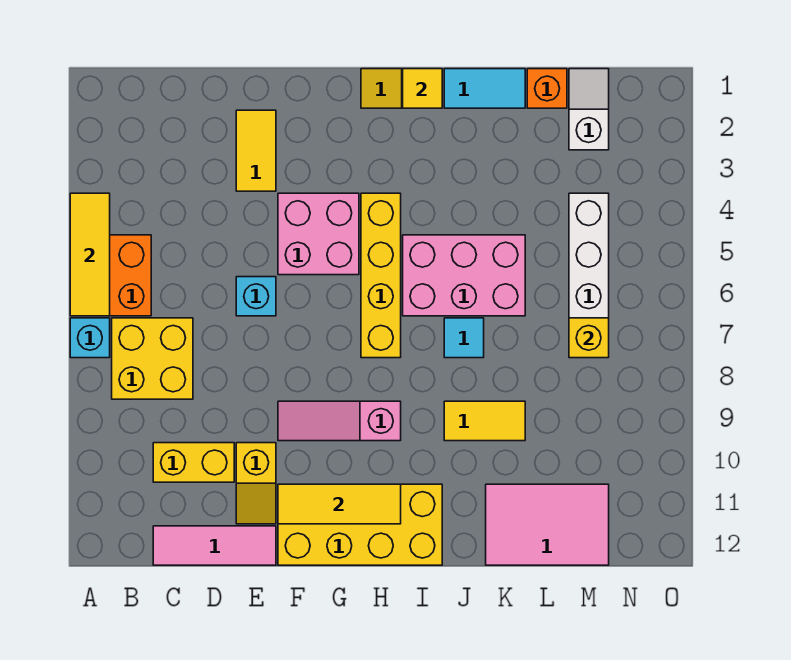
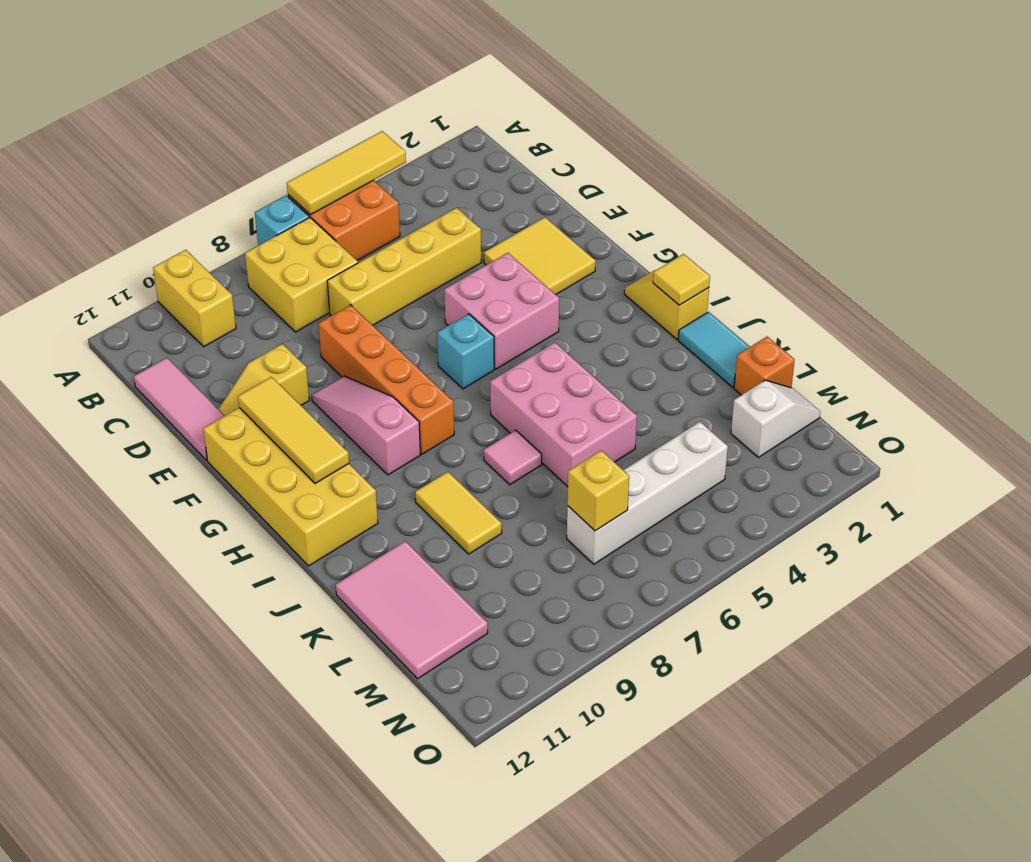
yellow brick C10:D10 level 1 -> yellow brick A10:B10 level 1
yellow tile E2:E3 level 1 -> yellow tile E2:F3 level 1
cyan brick E6 level 1 -> cyan brick G6 level 1
none -> orange brick E8:H8 level 1
yellow brick H4:H7 level 1 -> yellow brick D4:D7 level 1
cyan tile J7 level 1 -> pink tile J7 level 1

